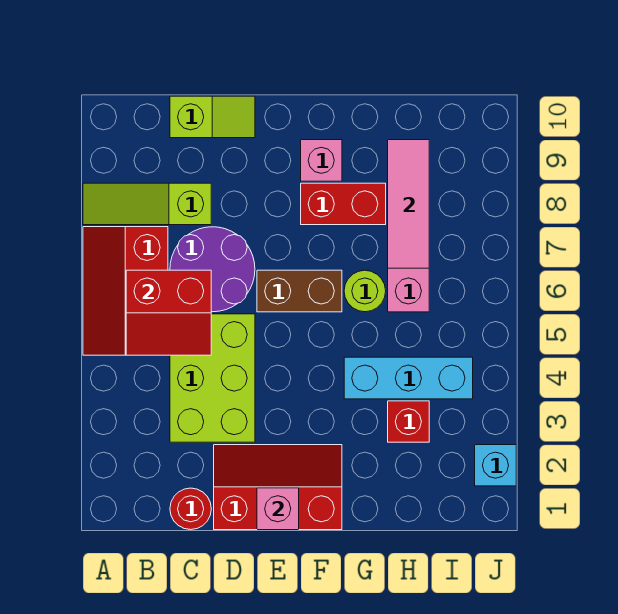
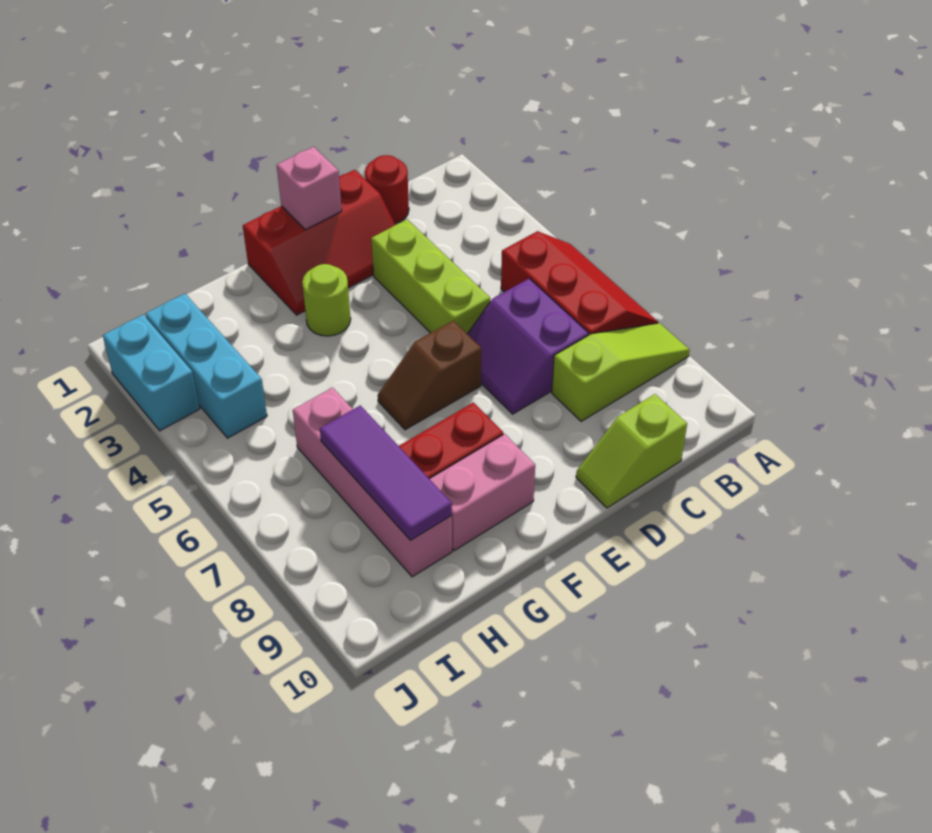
red slope B5:C6 level 2 top 6 -> none
lime brick C3:D5 level 1 -> lime brick D3:D5 level 1
purple round brick C6:D7 level 1 -> purple slope C6:D7 level 1 top C
brown brick E6:F6 level 1 -> brown slope E6:F6 level 1 top E
pink brick F9 level 1 -> pink brick F9:G9 level 1
cyan brick G4:I4 level 1 -> cyan brick I2:I4 level 1
lime round brick G6 level 1 -> lime round brick F3 level 1
red brick H3 level 1 -> none
pink tile H7:H9 level 2 -> purple tile H7:H9 level 2
cyan brick J2 level 1 -> cyan brick J2:J3 level 1

